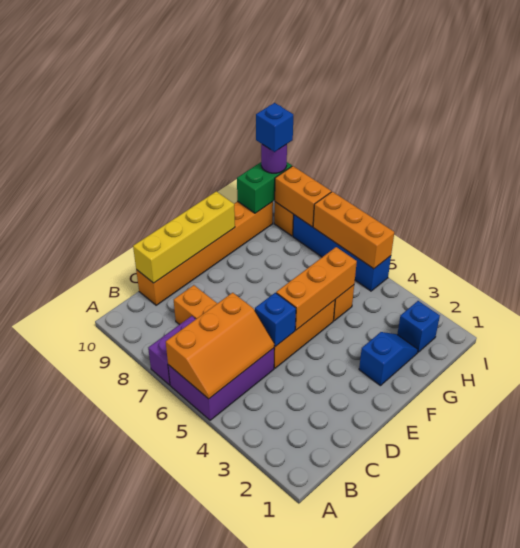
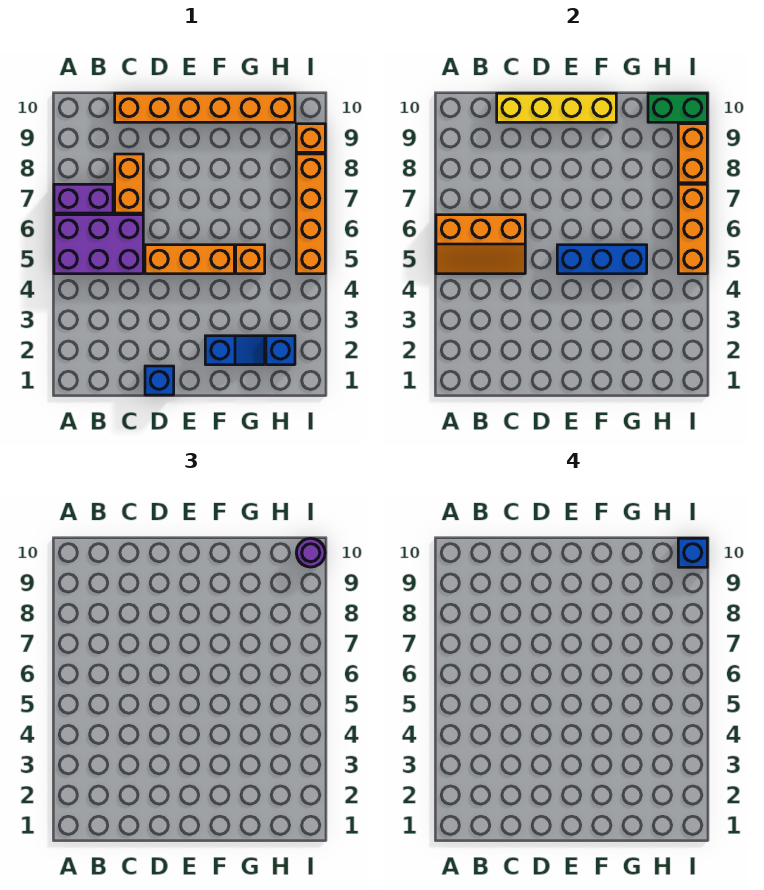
blue brick D5 level 2 -> blue brick D1 level 1
orange brick E5:G5 level 2 -> blue brick E5:G5 level 2
blue brick I5:I8 level 1 -> orange brick I5:I8 level 1

